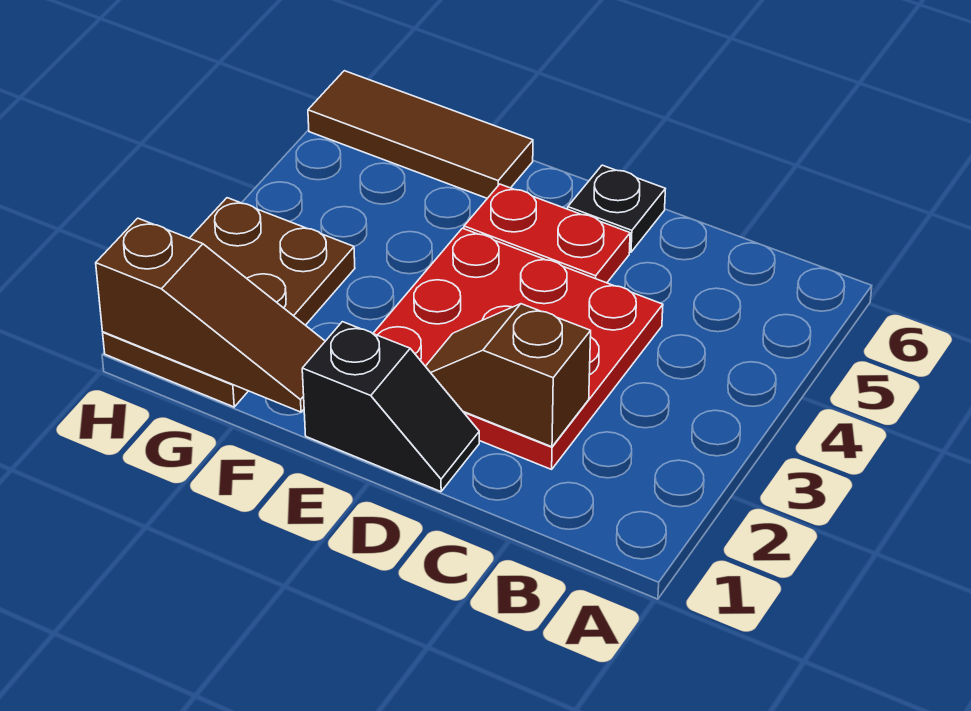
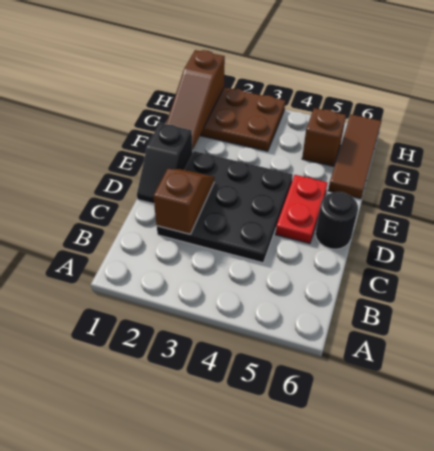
red plate C2:E4 level 1 -> black plate C2:E4 level 1
black plate D6 level 1 -> black round brick D6 level 1
none -> brown brick G5 level 1

